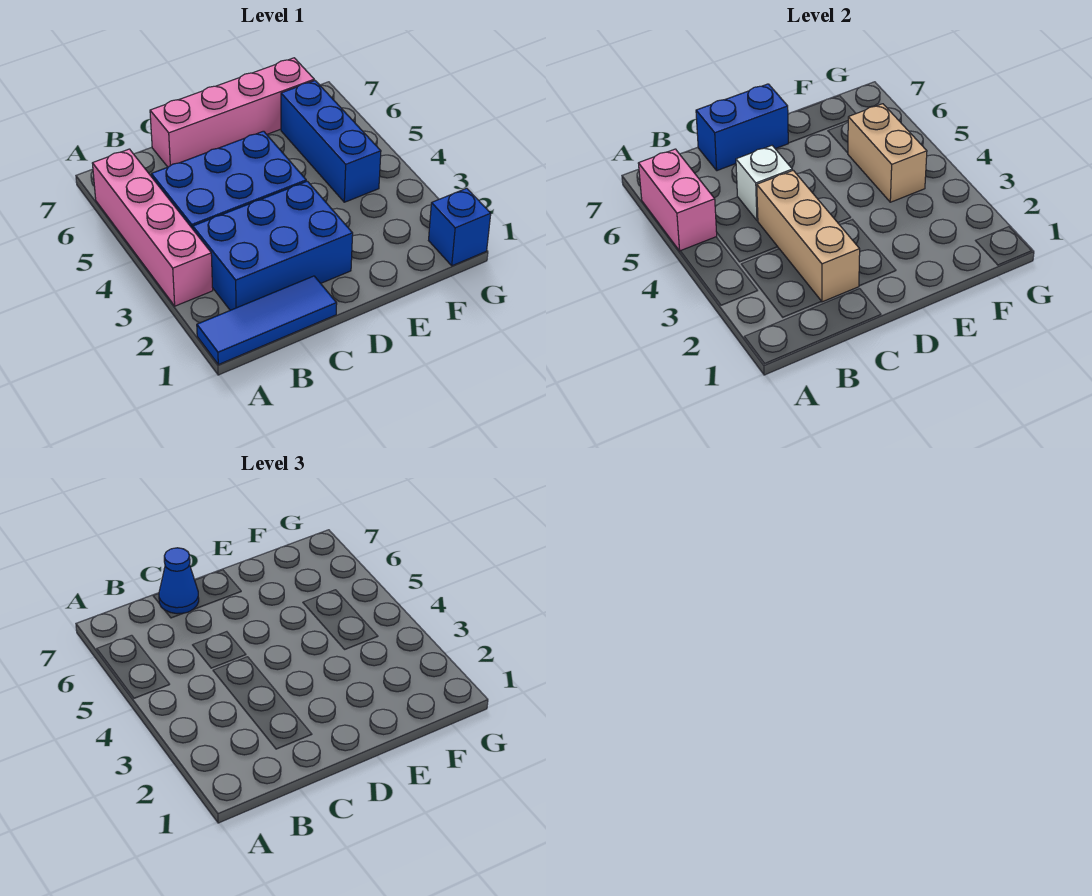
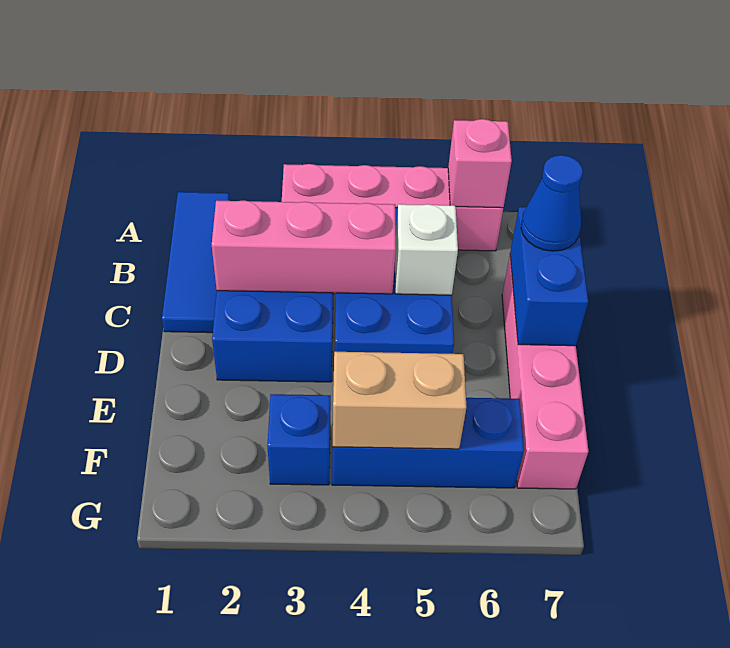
pink brick A5:A6 level 2 -> pink brick A6 level 2
tan brick C2:C4 level 2 -> pink brick C2:C4 level 2
blue brick G1 level 1 -> blue brick F3 level 1

